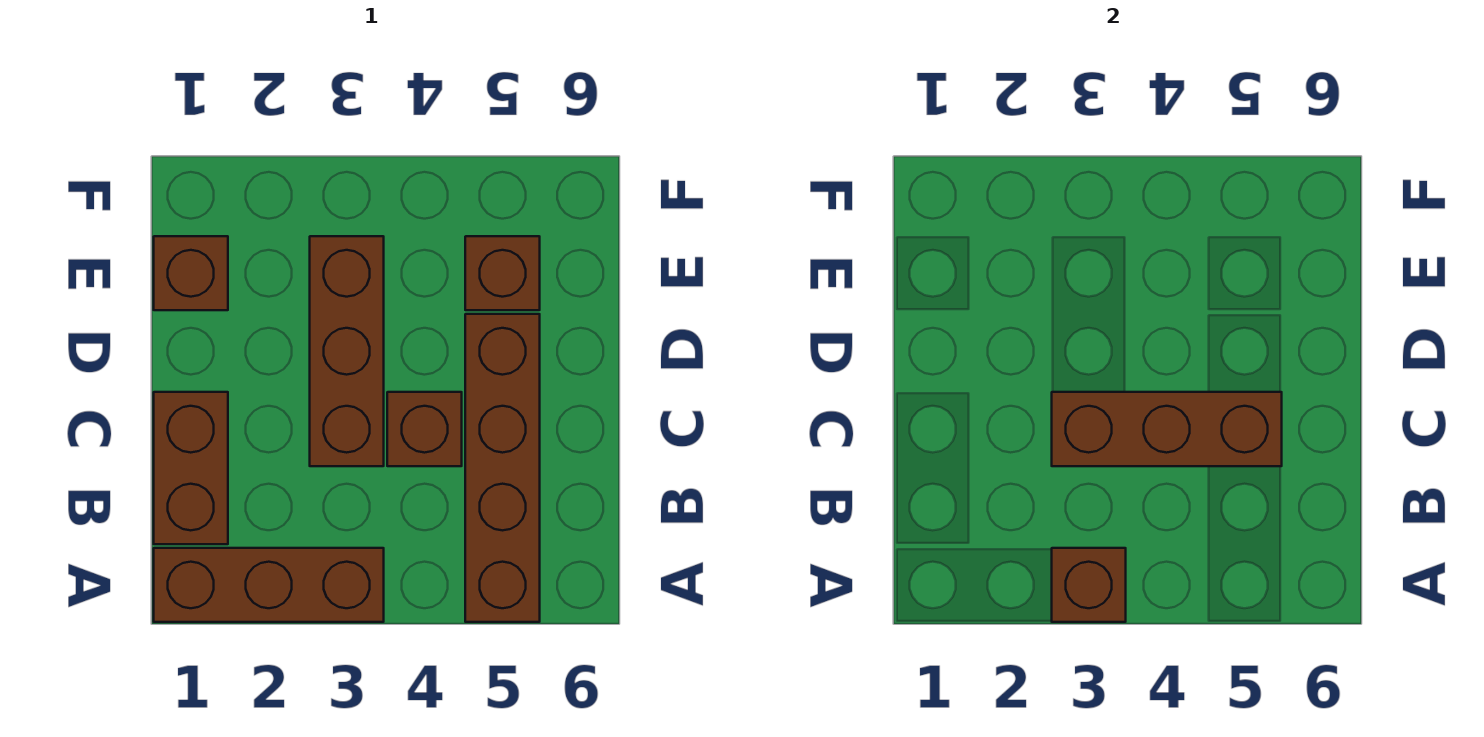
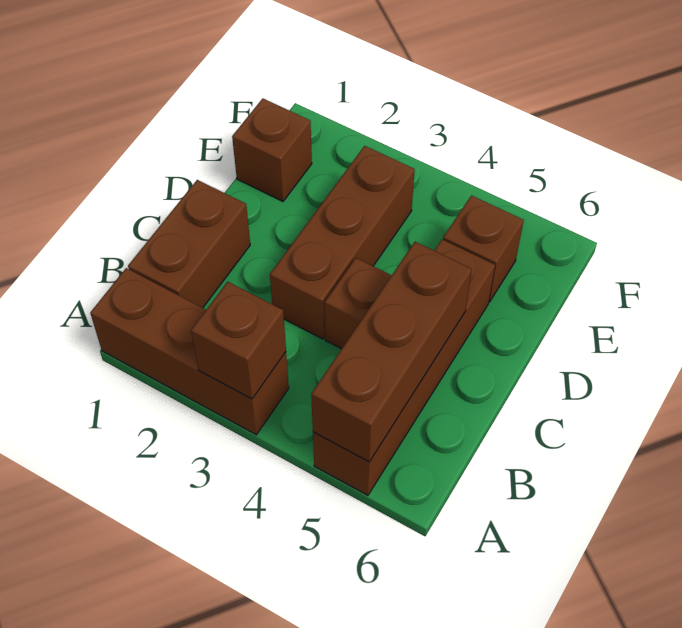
brown brick C3:C5 level 2 -> brown brick A5:C5 level 2

